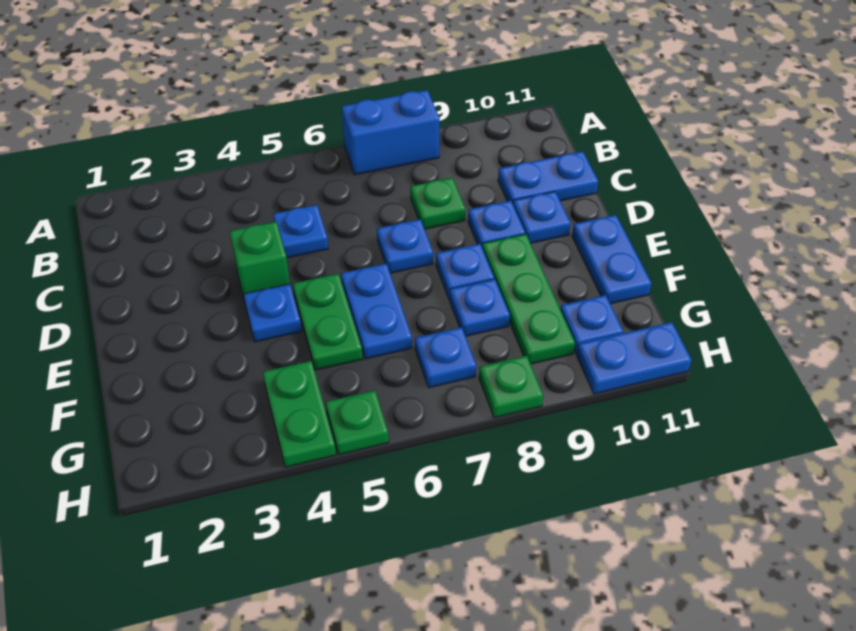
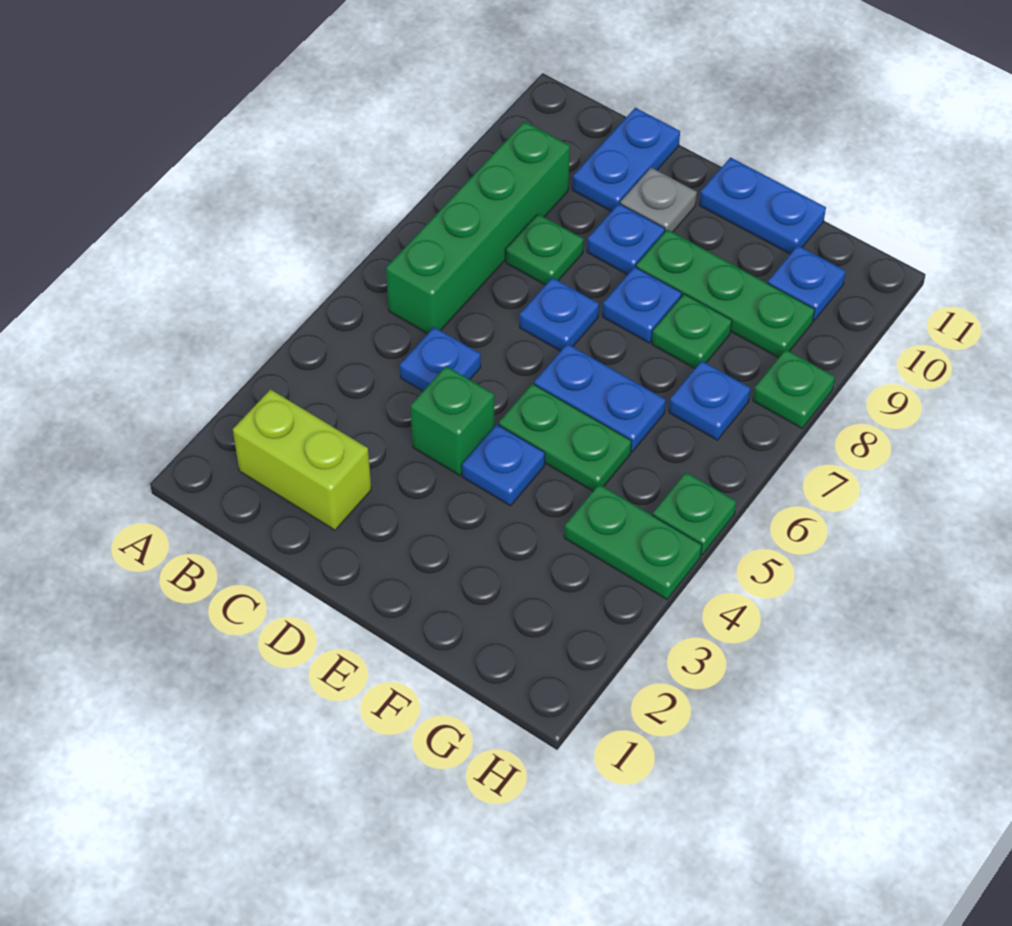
blue brick A7:A8 level 1 -> none
none -> lime brick B2:C2 level 1
none -> green brick B6:B9 level 1
blue plate D10 level 1 -> grey plate D10 level 1
blue plate F8 level 1 -> green plate F8 level 1
blue plate H10:H11 level 1 -> none

